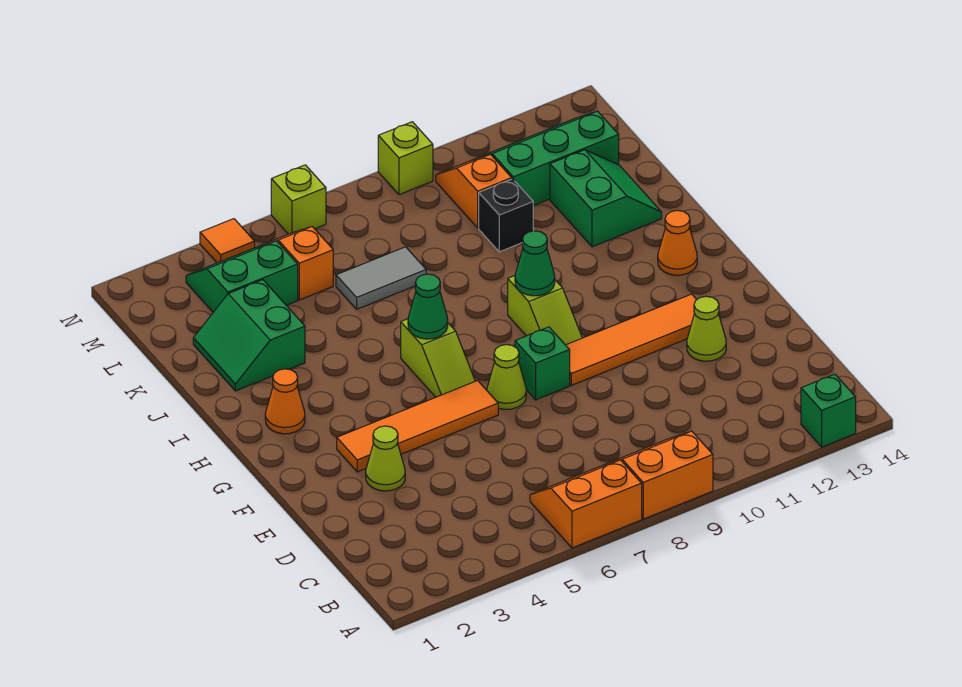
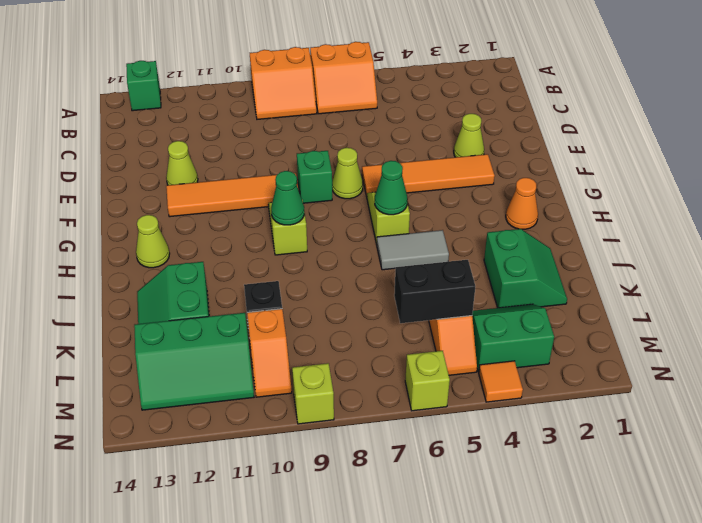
orange cone H13 level 1 -> lime cone H13 level 1
grey tile K6:K7 level 1 -> grey tile I5:I6 level 1
green slope L3:M4 level 1 top L -> green slope L3:M4 level 1 top M
none -> black brick L5:L6 level 2

